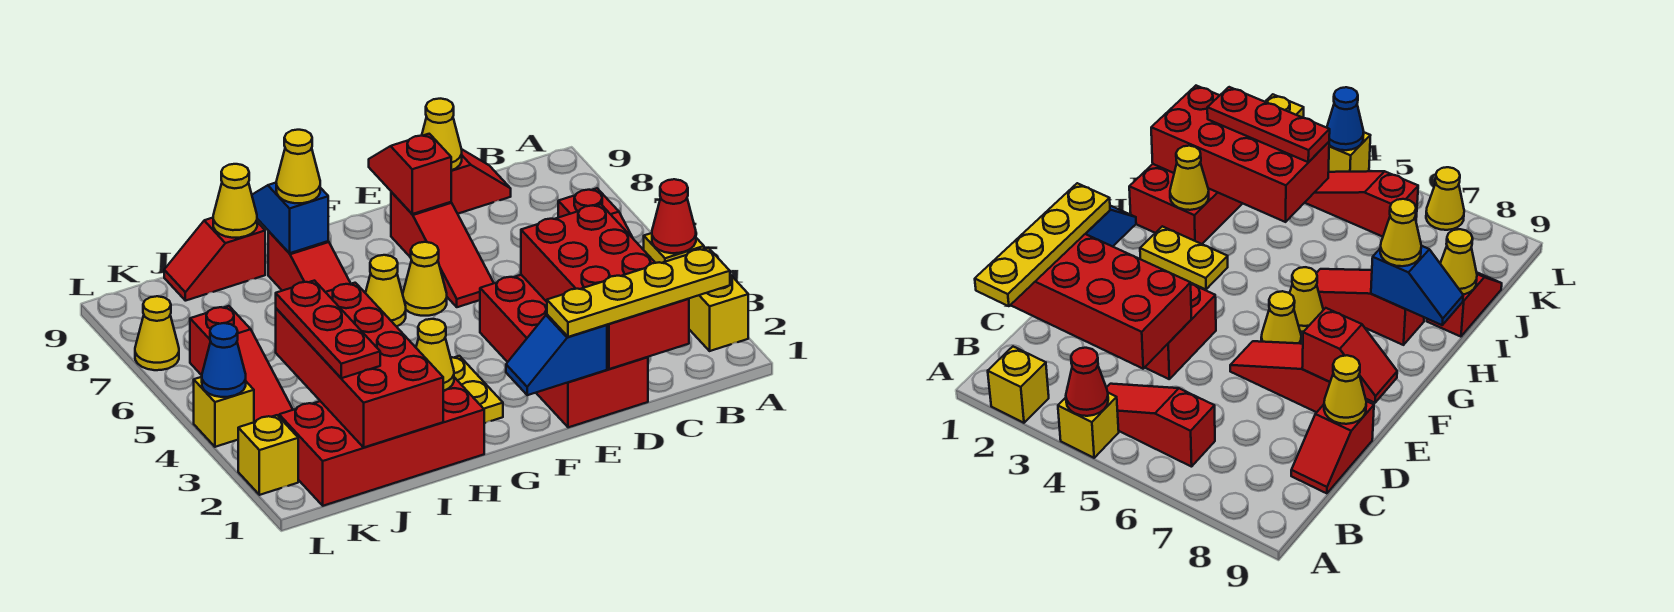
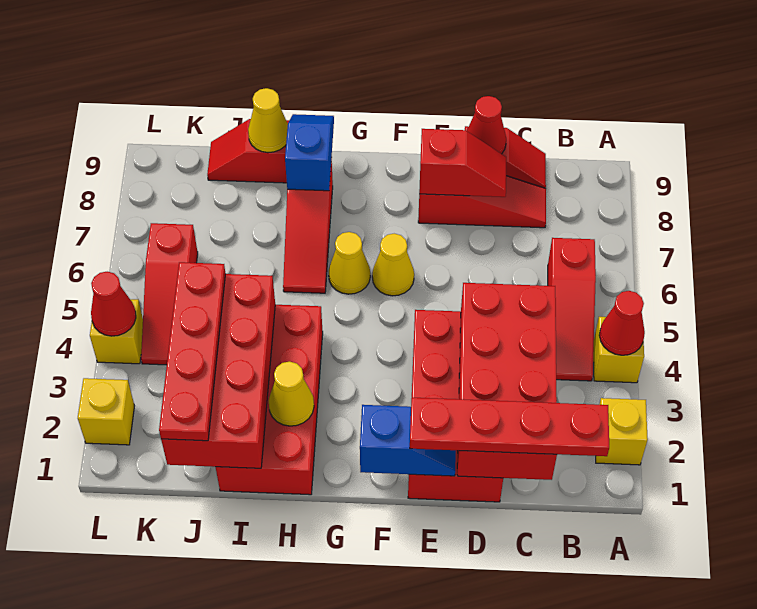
yellow plate B1:E1 level 3 -> red plate B1:E1 level 3
yellow cone D9 level 2 -> red cone D9 level 2
blue slope E1:F1 level 2 top E -> blue slope E1:F1 level 2 top F
red slope E6:E8 level 1 top 8 -> red slope C8:E8 level 1 top E
red slope E8:E9 level 2 top 8 -> red slope D8:E8 level 2 top E
yellow plate G2:G3 level 1 -> none
red brick H1:K2 level 1 -> red brick H1:I4 level 1
yellow cone H8 level 3 -> none
red plate J2:J4 level 3 -> red plate J1:J4 level 3
blue cone L4 level 2 -> red cone L4 level 2
yellow cone L7 level 1 -> none

